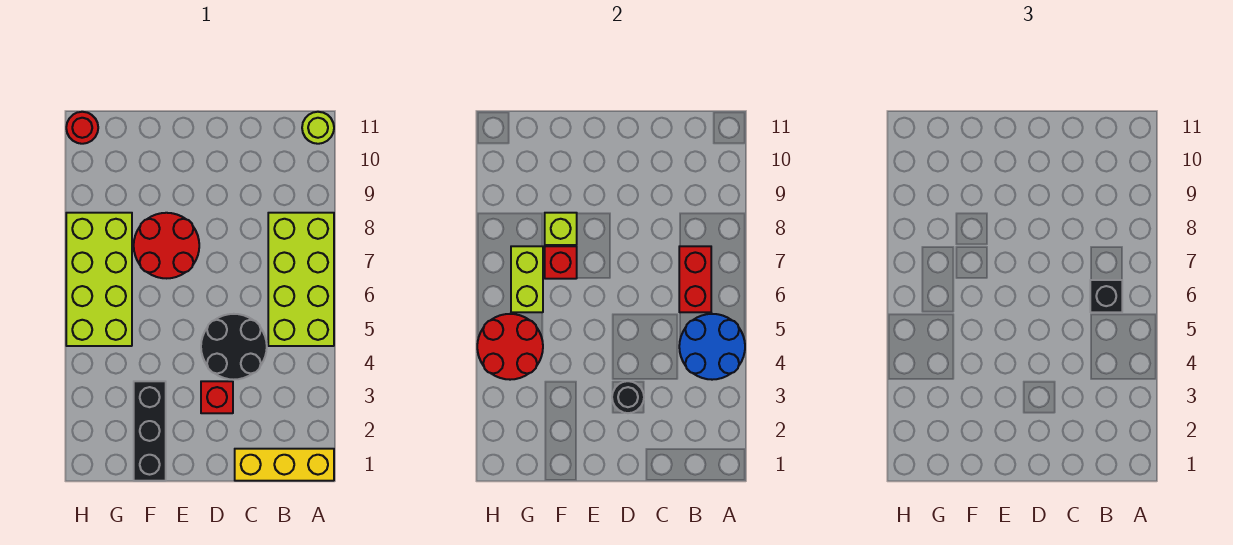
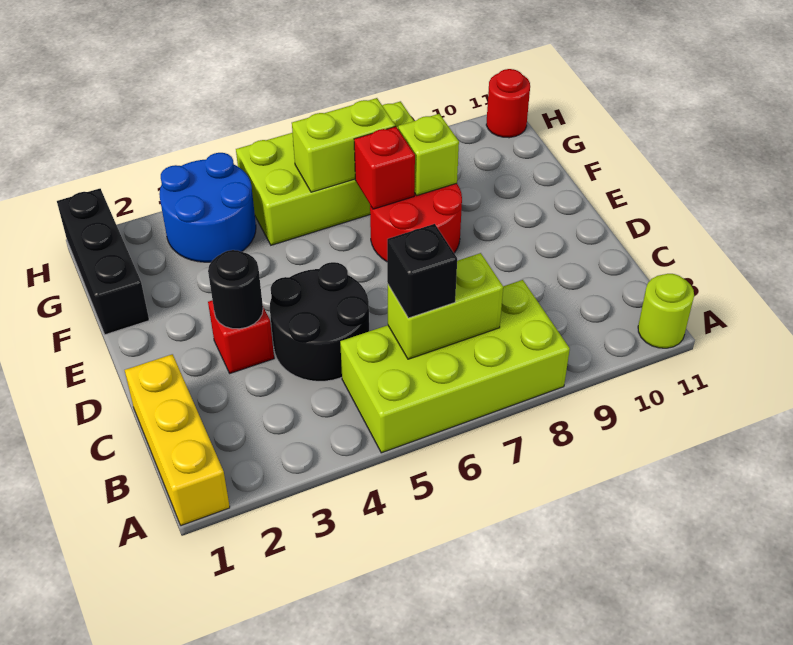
blue round brick A4:B5 level 2 -> blue round brick G3:H4 level 1
red brick B6:B7 level 2 -> lime brick B6:B7 level 2
black brick F1:F3 level 1 -> black brick F1:H1 level 1
red round brick G4:H5 level 2 -> none

